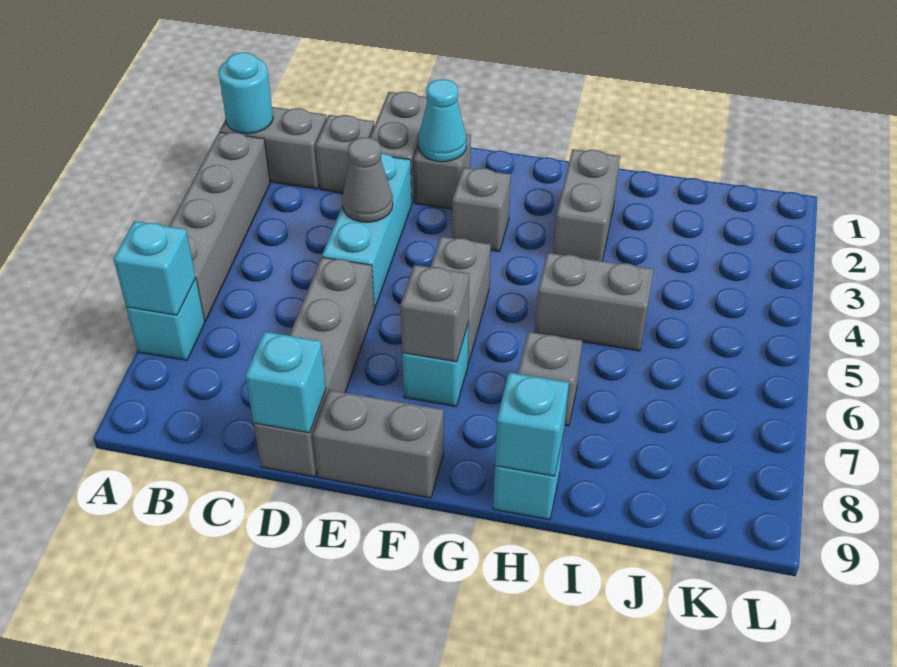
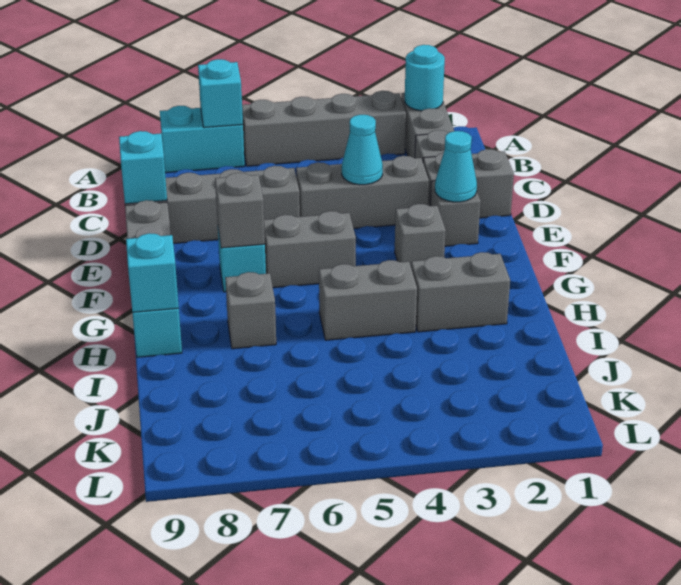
cyan brick A7 level 1 -> cyan brick A7:A8 level 1
cyan brick D3:D5 level 1 -> grey brick D3:D5 level 1
grey cone D4 level 2 -> cyan cone D4 level 2
grey brick H5:I5 level 1 -> grey brick H4:H5 level 1

